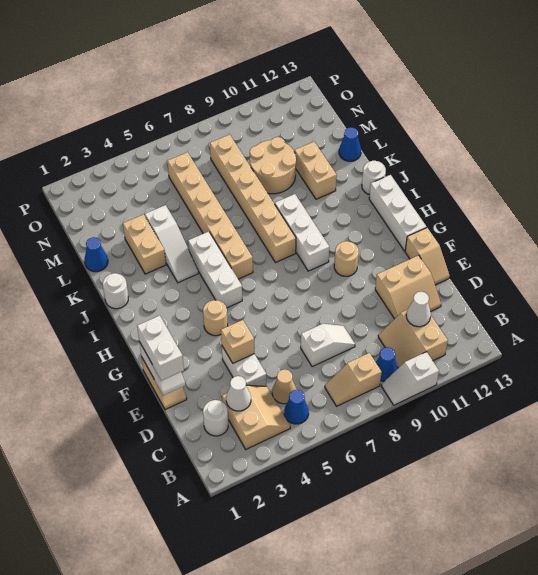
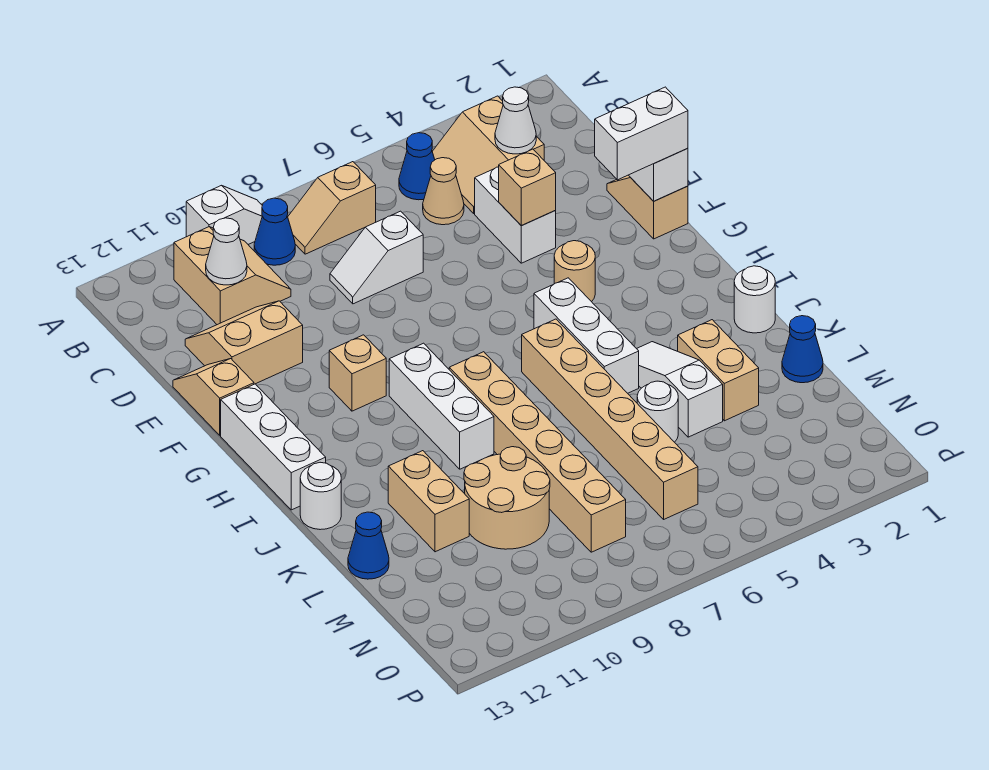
tan slope B7:B8 level 1 top 8 -> tan slope B7:B8 level 1 top 7
white round brick C2 level 1 -> white round brick L5 level 1
white brick E1:F1 level 3 -> white brick F1:F2 level 3
tan round brick G10 level 1 -> tan brick G10 level 1

